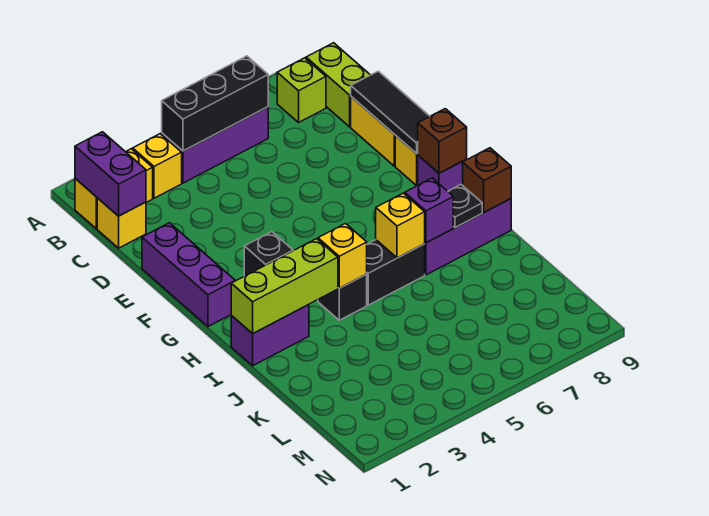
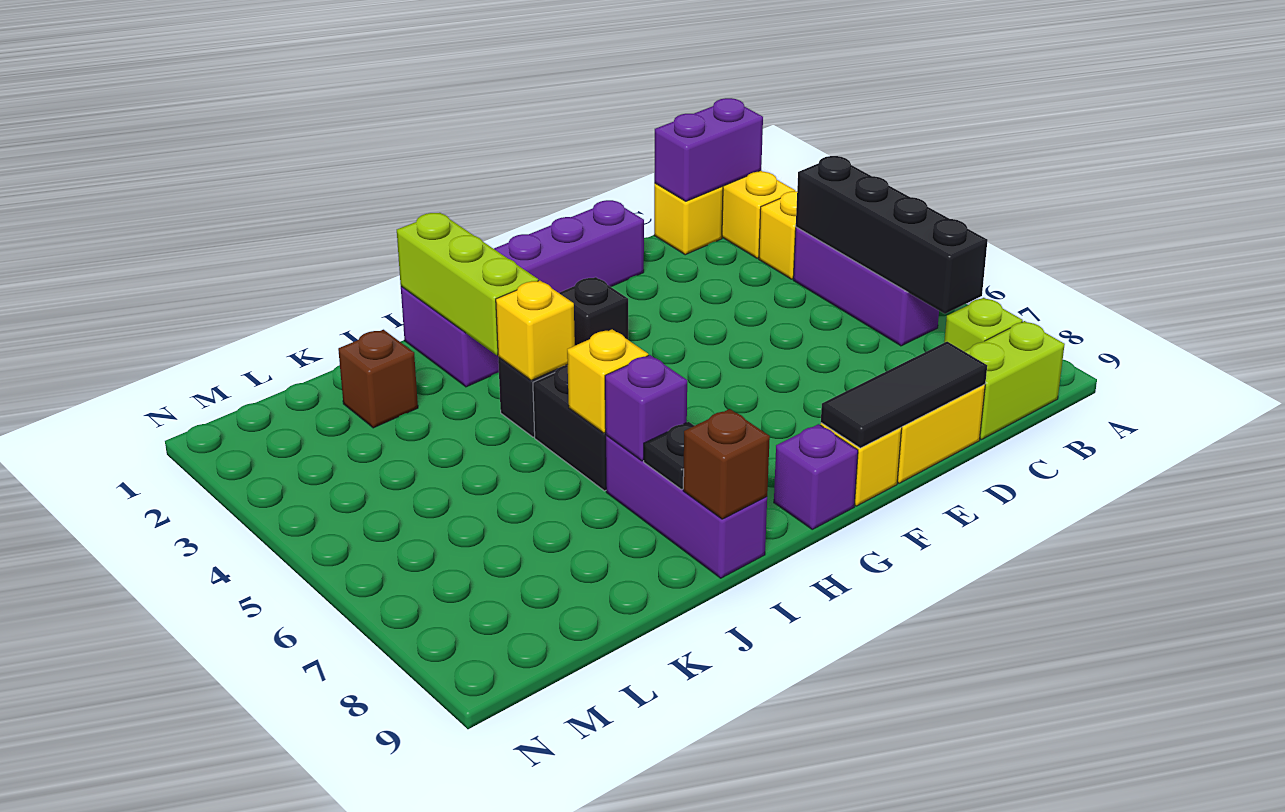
black brick B4:B6 level 2 -> black brick B4:B7 level 2
brown brick G9 level 2 -> brown brick K2 level 1

